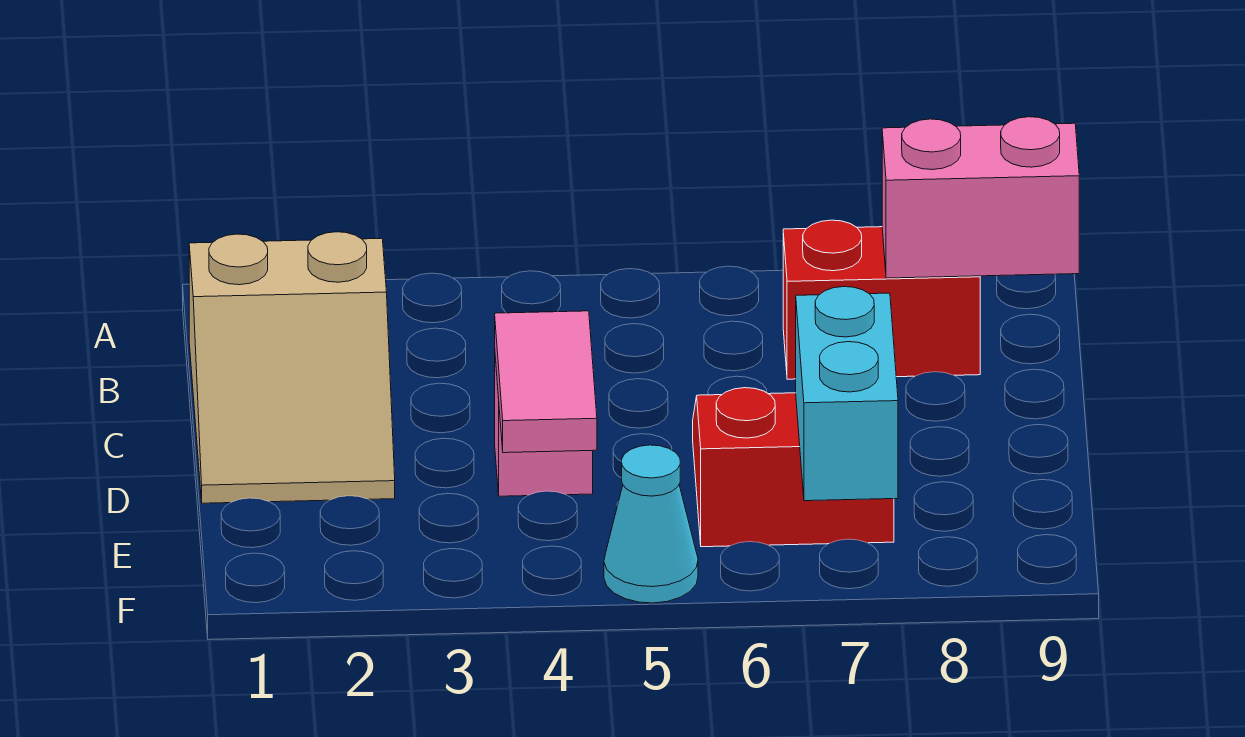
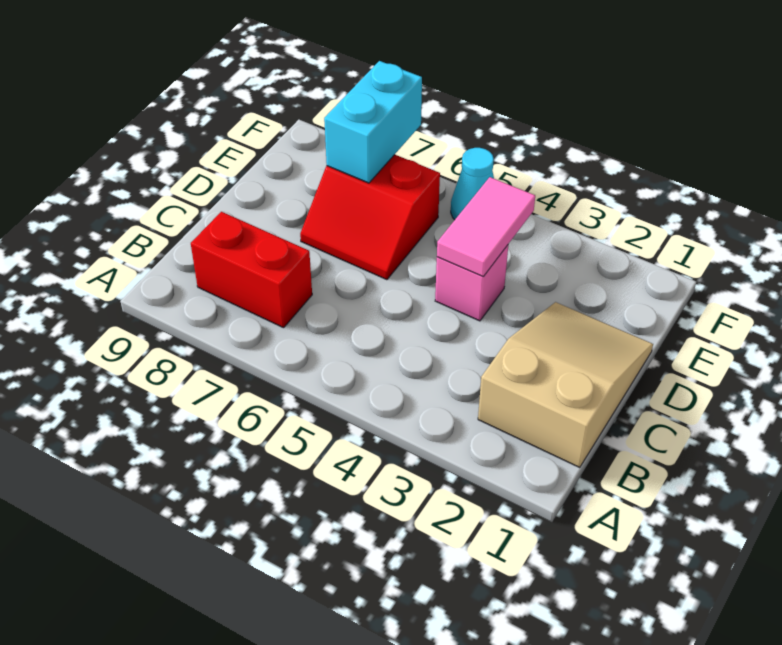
pink brick B8:B9 level 2 -> none

